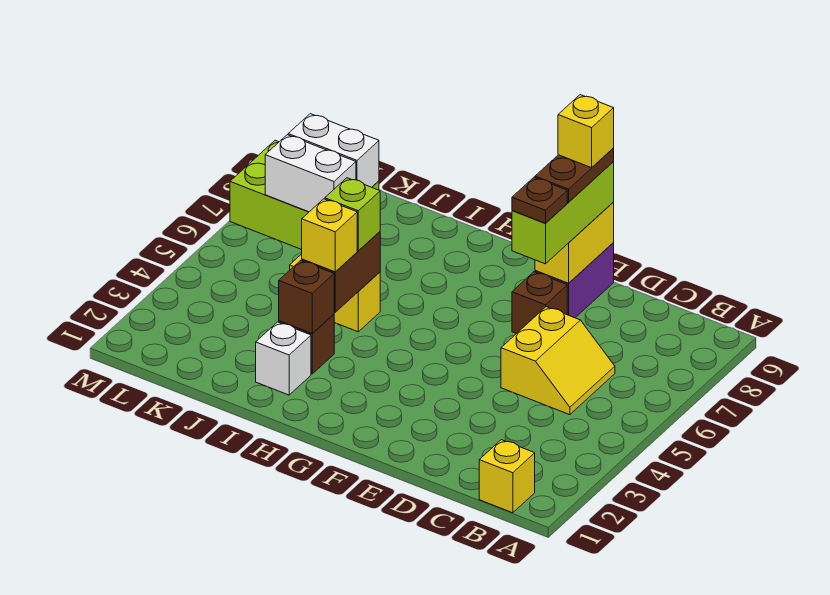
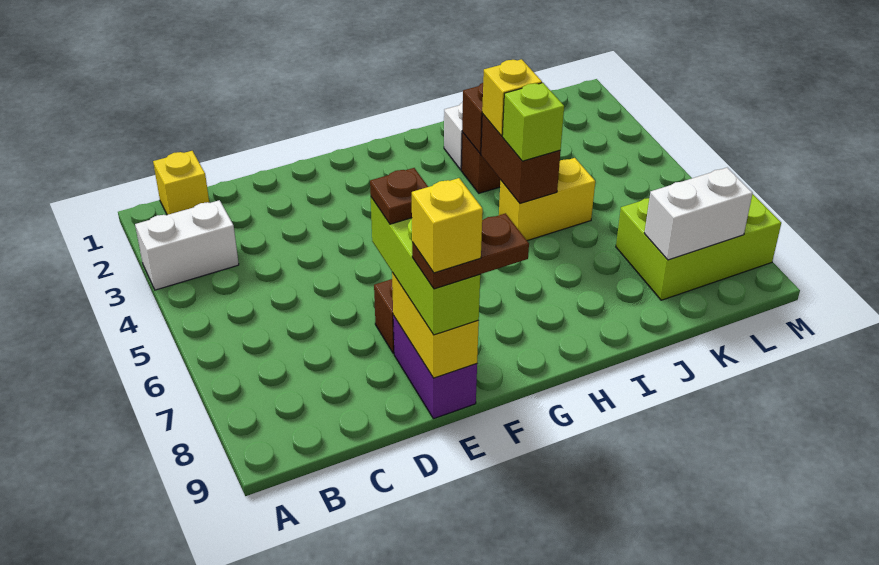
yellow slope C5:D6 level 1 top D -> none
brown plate E8:E9 level 4 -> brown plate E9:F9 level 4
white brick K7:L7 level 2 -> white brick A3:B3 level 1

